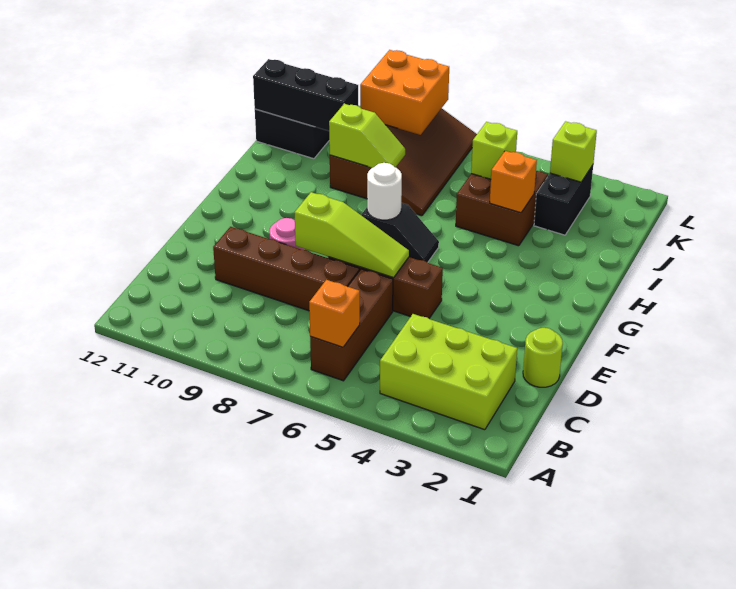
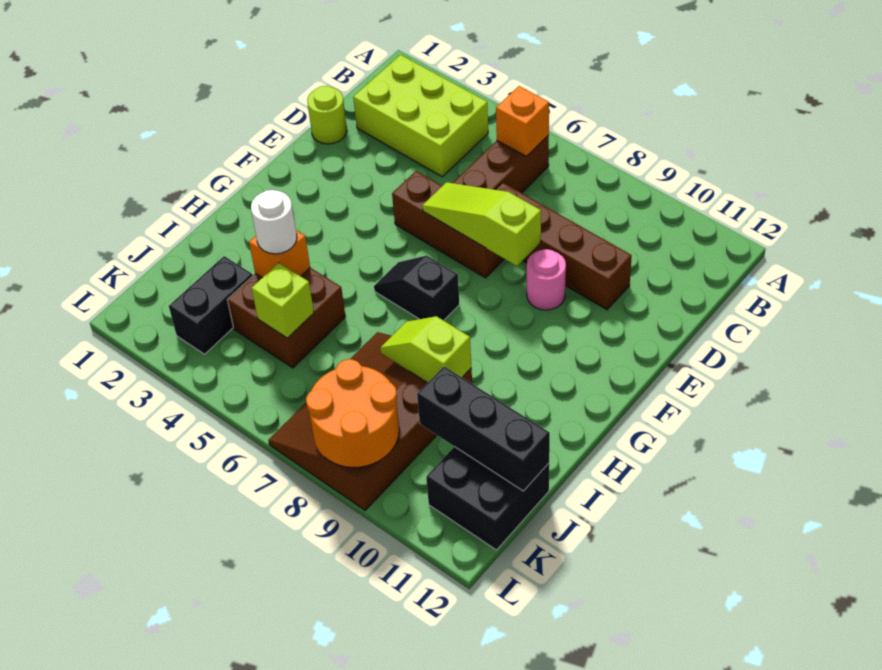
white round brick G7 level 2 -> white round brick I4 level 3
lime brick K3 level 2 -> none
orange brick K8:L9 level 2 -> orange round brick K8:L9 level 2

